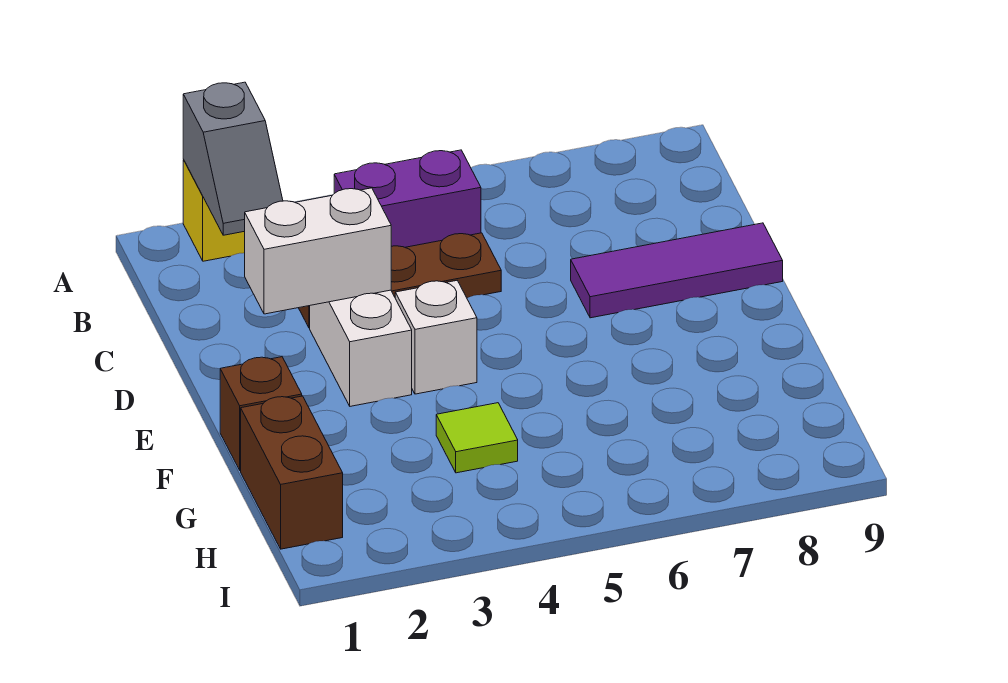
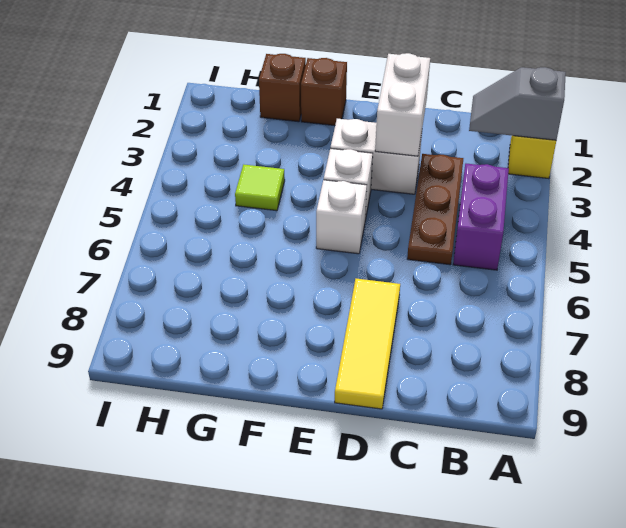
purple tile D7:D9 level 1 -> yellow tile D7:D9 level 1
none -> white brick E5 level 1
brown brick G1:H1 level 1 -> brown brick G1 level 1

